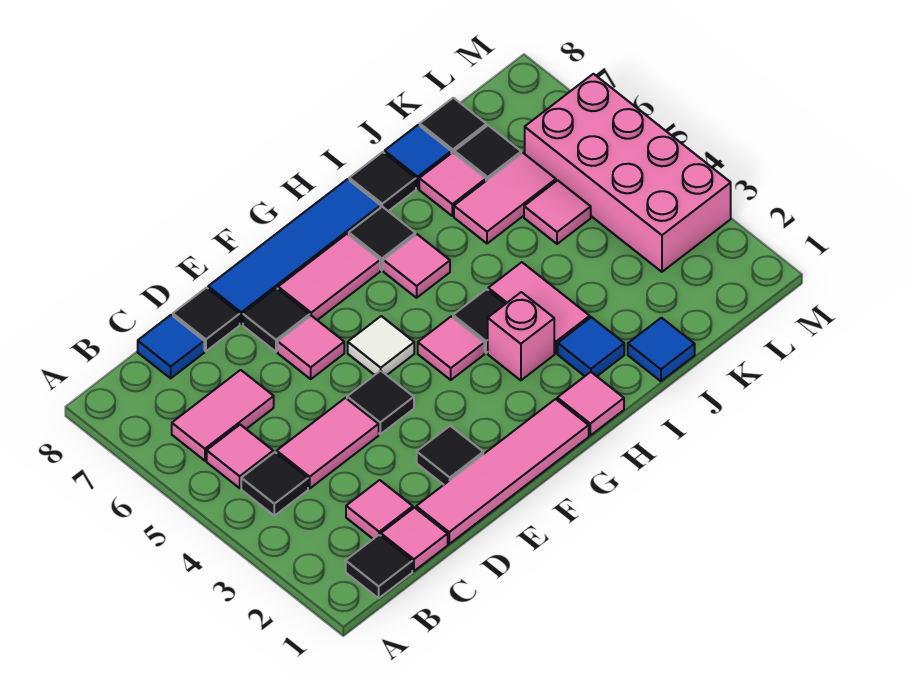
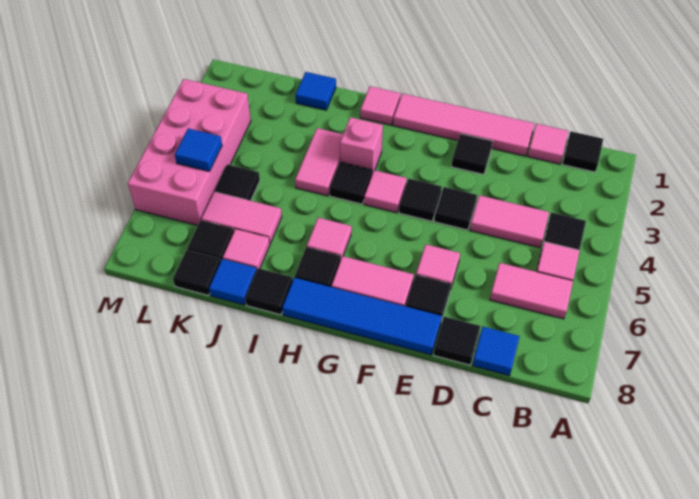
pink tile C2 level 1 -> none
none -> black tile F4 level 1
white tile F5 level 1 -> none
blue tile I2 level 1 -> blue tile L5 level 2
pink tile K5 level 1 -> black tile K5 level 1

